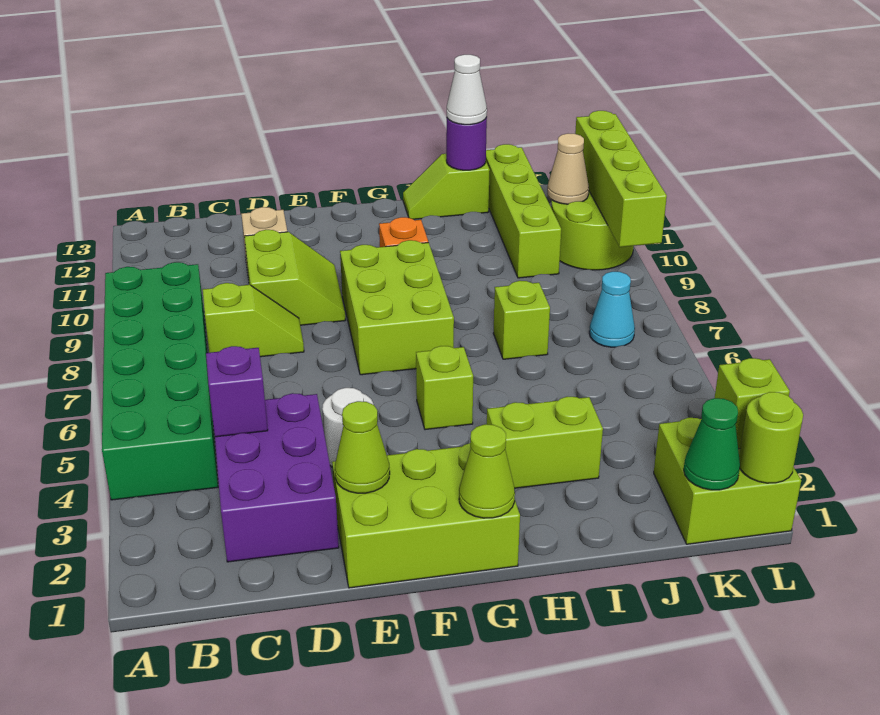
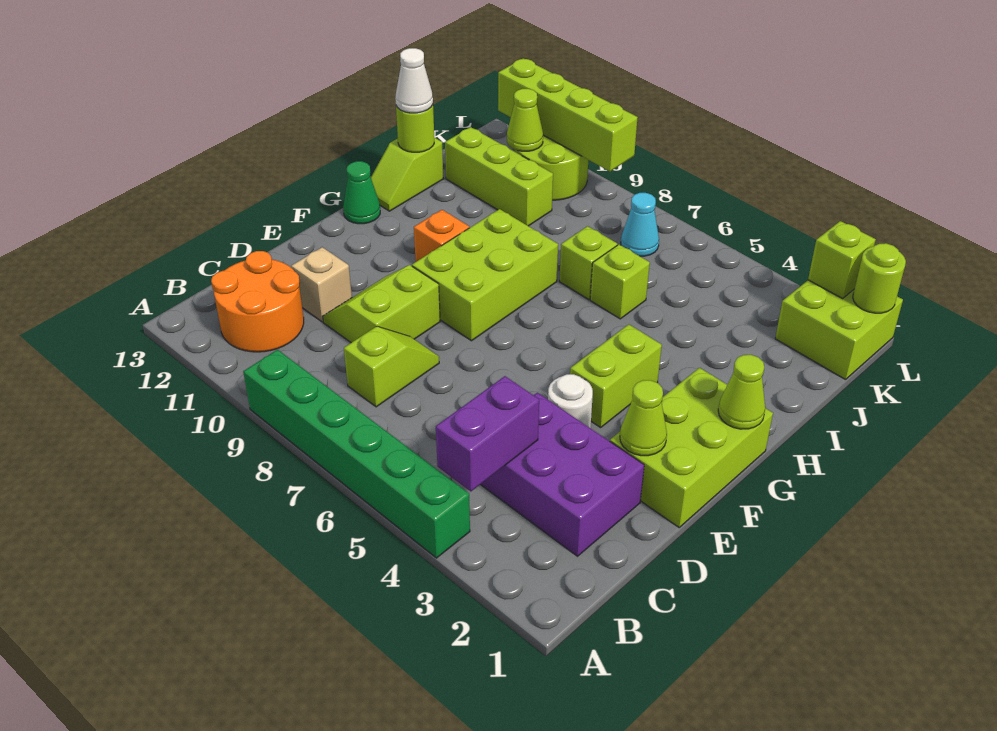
green brick A4:B9 level 1 -> green brick A4:A9 level 1
none -> orange round brick B11:C12 level 1
purple brick C4 level 2 -> purple brick B4:C4 level 2
lime slope D9:E10 level 1 top D -> lime slope D9:E10 level 1 top 9
lime brick F7:G9 level 1 -> lime brick F8:H9 level 1
lime brick G5 level 1 -> lime brick I6 level 1
lime brick H3:I3 level 1 -> lime brick F4:G4 level 1
purple round brick I13 level 2 -> lime round brick I13 level 2
lime brick J10:J13 level 1 -> lime brick J10:J12 level 1
green cone K1 level 2 -> green cone G13 level 1
tan cone K11 level 2 -> lime cone K11 level 2

